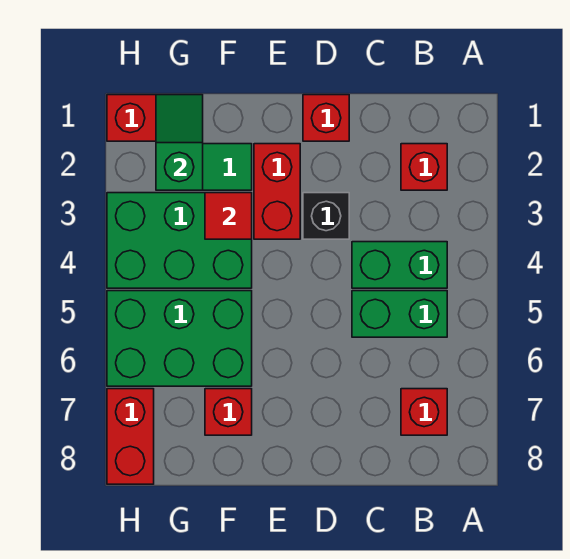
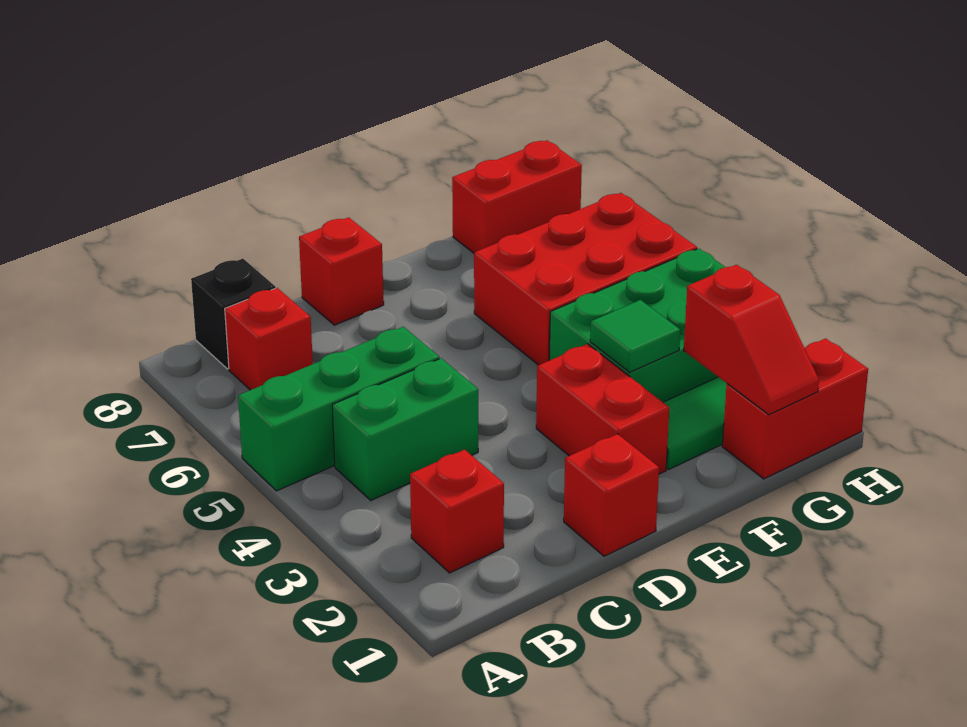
green brick B5:C5 level 1 -> green brick A5:C5 level 1
black brick D3 level 1 -> black brick B8 level 1
red tile F3 level 2 -> green tile F3 level 2
green brick F5:H6 level 1 -> red brick F5:H6 level 1
red brick F7 level 1 -> red brick D8 level 1
green slope G1:G2 level 2 top 2 -> red slope G1:G2 level 2 top 2
red brick H7:H8 level 1 -> red brick G8:H8 level 1

